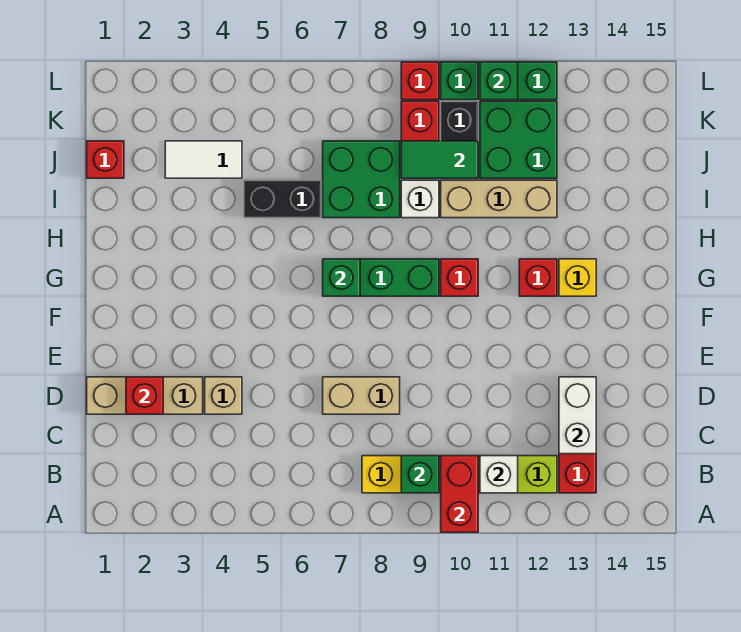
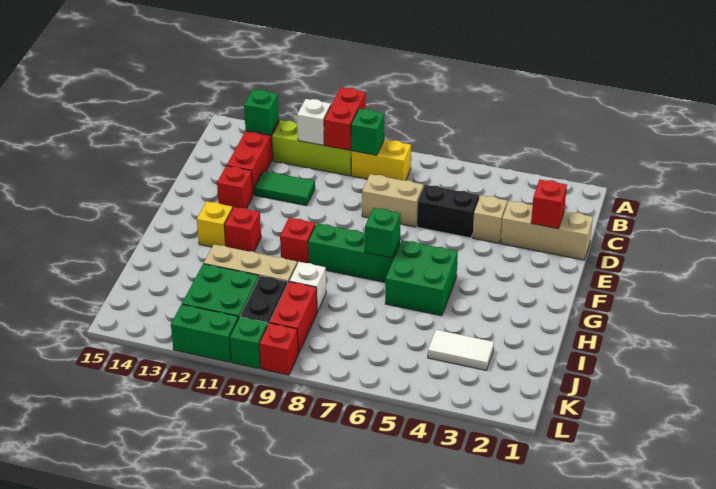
white brick C13:D13 level 2 -> none
black brick I5:I6 level 1 -> black brick D5:D6 level 1
green brick I7:J8 level 1 -> green brick G5:H6 level 1
red brick J1 level 1 -> red brick E13 level 1
green tile J9:J10 level 2 -> green tile D11:D12 level 1
green brick L11 level 2 -> green brick B13 level 2

